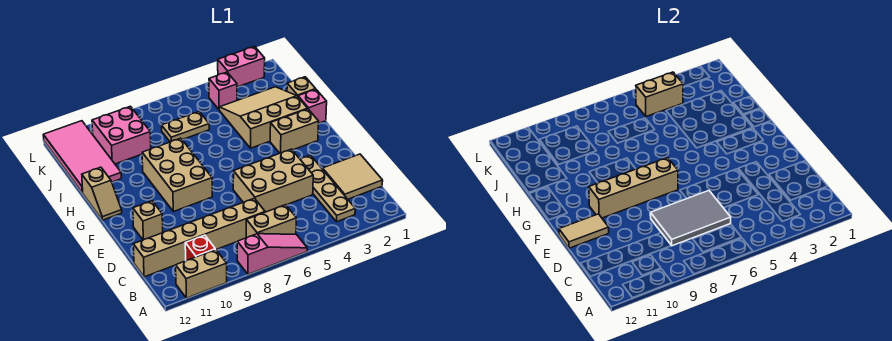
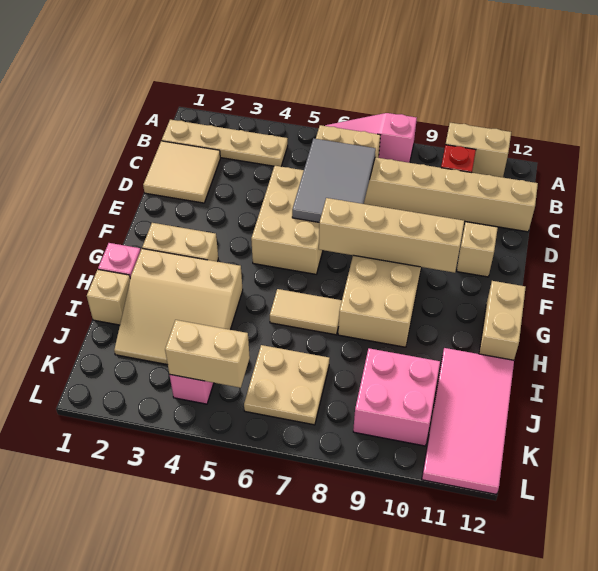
tan plate B3:E3 level 1 -> tan plate B1:B4 level 1
grey tile C6:D8 level 2 -> grey tile C6:E7 level 2
tan brick D4:E6 level 1 -> tan brick D5:F6 level 1
tan tile E11:E12 level 2 -> tan tile H6:H7 level 1
tan slope G12:H12 level 1 top H -> tan brick G12:H12 level 1
tan plate J6:J7 level 1 -> tan plate J6:K7 level 1
pink brick L2:L3 level 1 -> none

